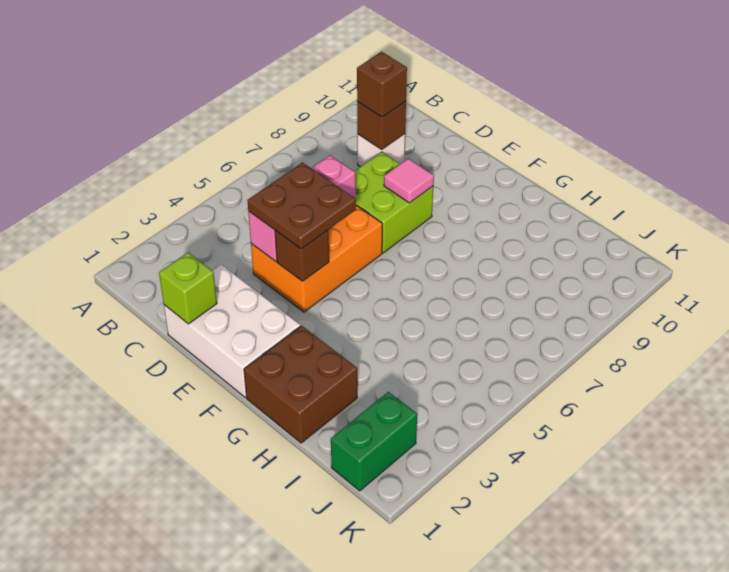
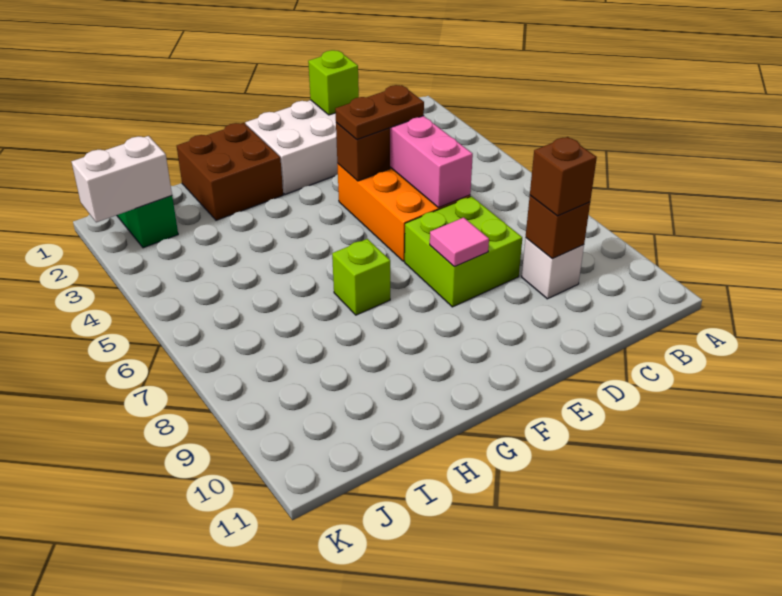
brown plate D4:E5 level 3 -> brown plate D4:E4 level 3
none -> lime brick G7 level 1
none -> white brick J2:K2 level 2

